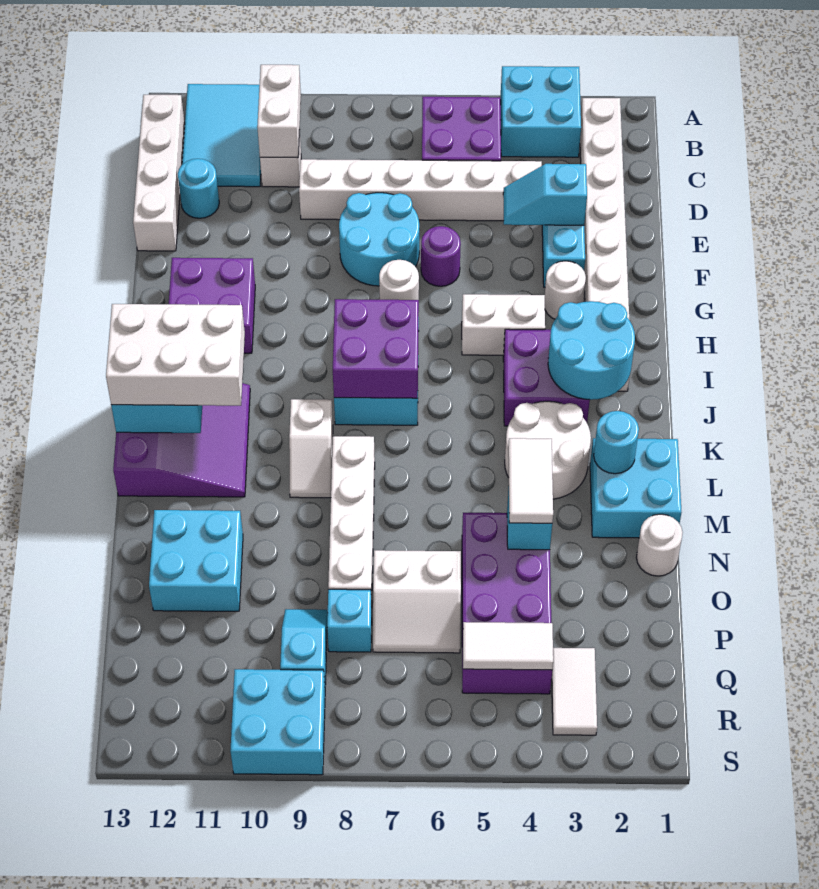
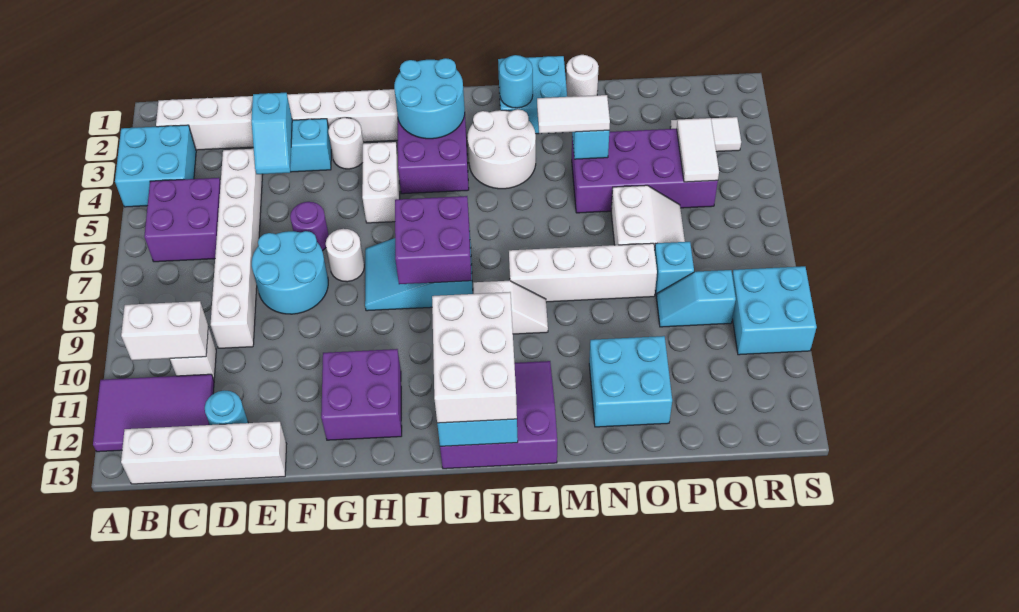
cyan tile A11:C12 level 1 -> purple tile A11:C12 level 1

